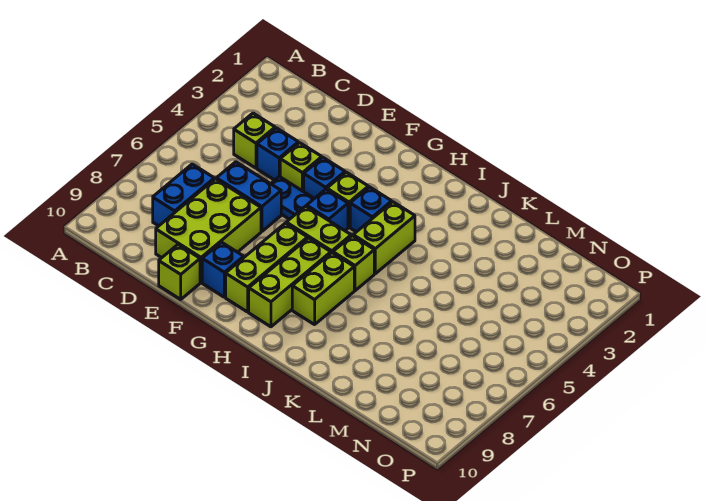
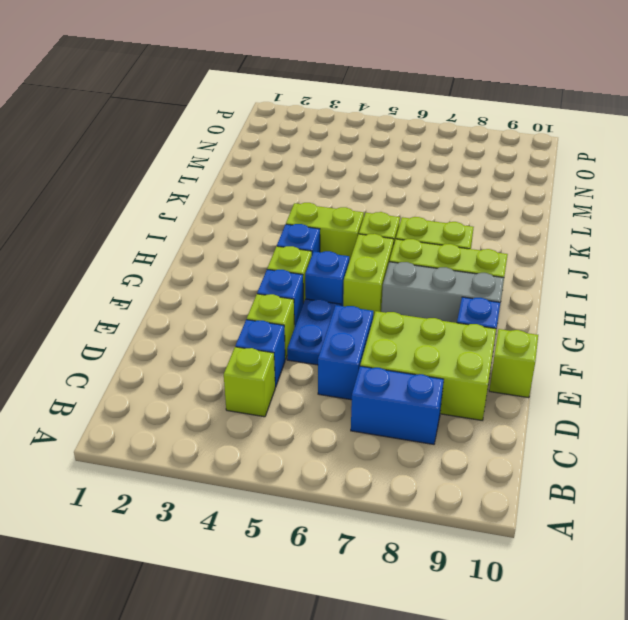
lime brick G7:G9 level 1 -> grey brick G7:G9 level 1

